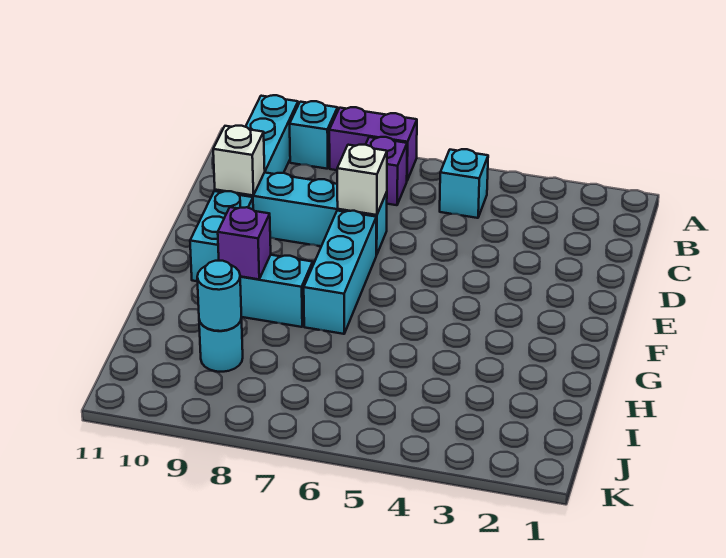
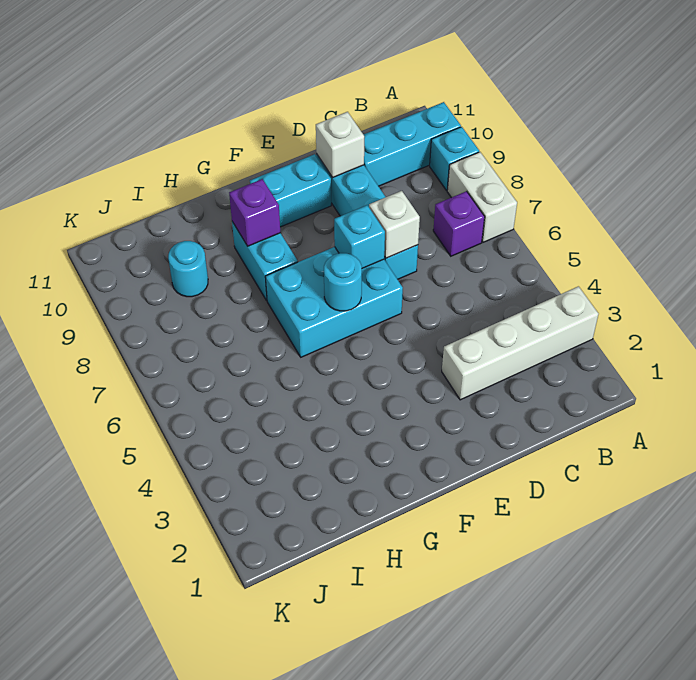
none -> white brick A3:D3 level 1
purple brick A7:A8 level 1 -> white brick A7:A8 level 1
cyan brick B5 level 1 -> cyan brick E7 level 2
cyan brick E7:G7 level 1 -> cyan brick E6:G7 level 1
cyan round brick I9 level 2 -> cyan round brick F6 level 2

